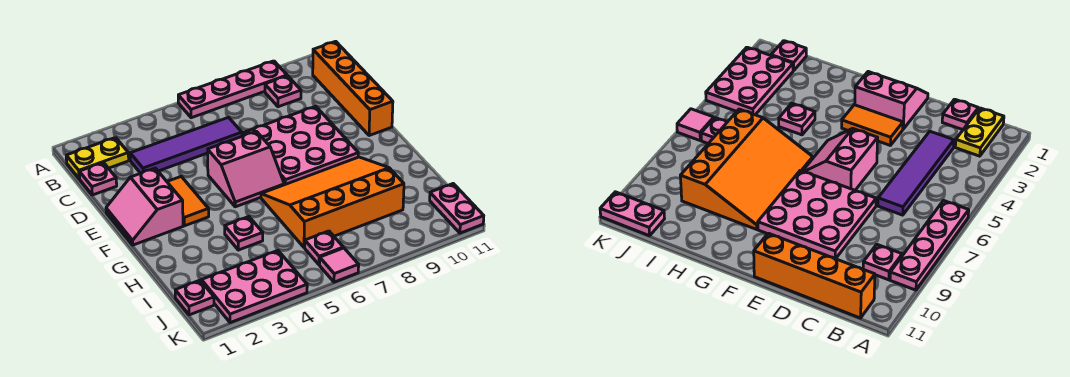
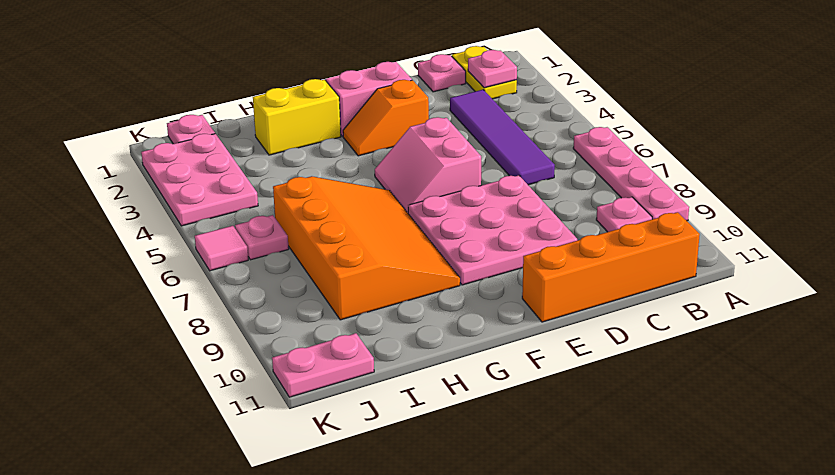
orange tile E3:F3 level 1 -> orange slope E3:F3 level 1 top E
none -> yellow brick G2:H2 level 1
pink plate H4 level 1 -> pink plate B2 level 2

